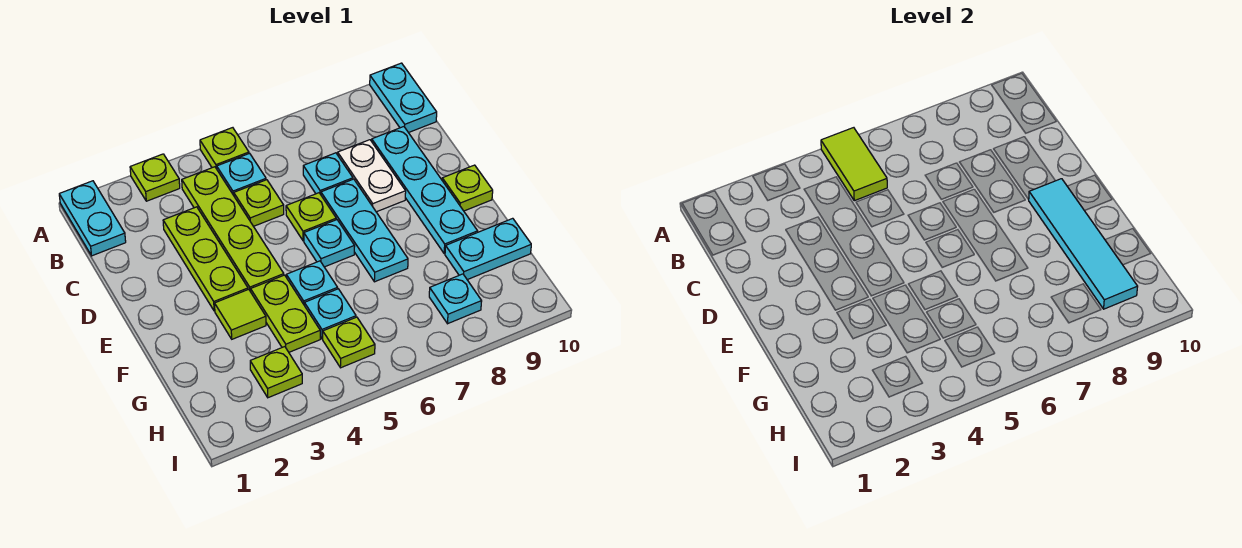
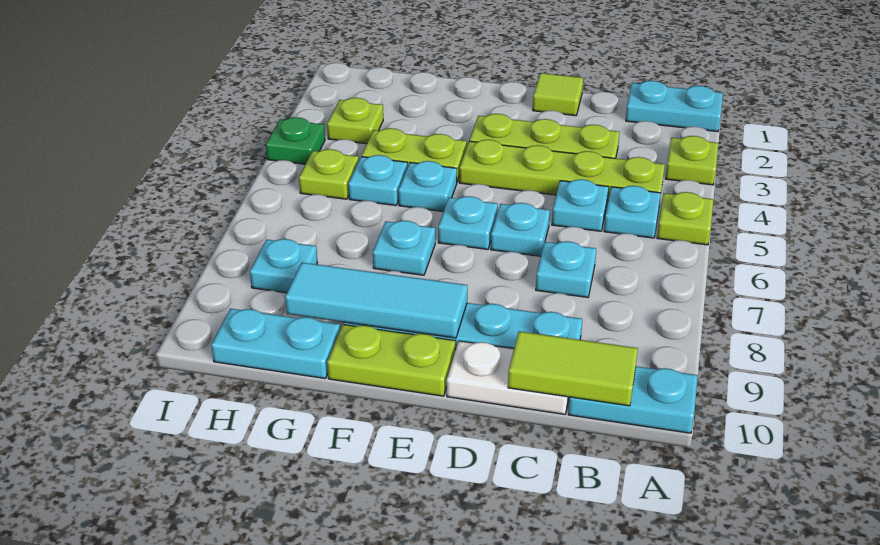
lime tile A5:B5 level 2 -> lime tile B10:C10 level 2
lime plate C5 level 1 -> cyan plate C5 level 1
white plate C8:D8 level 1 -> white plate C10:D10 level 1
lime plate D6 level 1 -> cyan plate D6 level 1
cyan plate D7:F7 level 1 -> cyan plate F7 level 1
cyan tile E9:H9 level 2 -> cyan tile E9:G9 level 2
lime plate E10 level 1 -> lime plate E10:F10 level 1
lime tile F3 level 1 -> lime tile D1 level 1
cyan plate G9:G10 level 1 -> cyan plate G10:H10 level 1
none -> green plate I4 level 1

